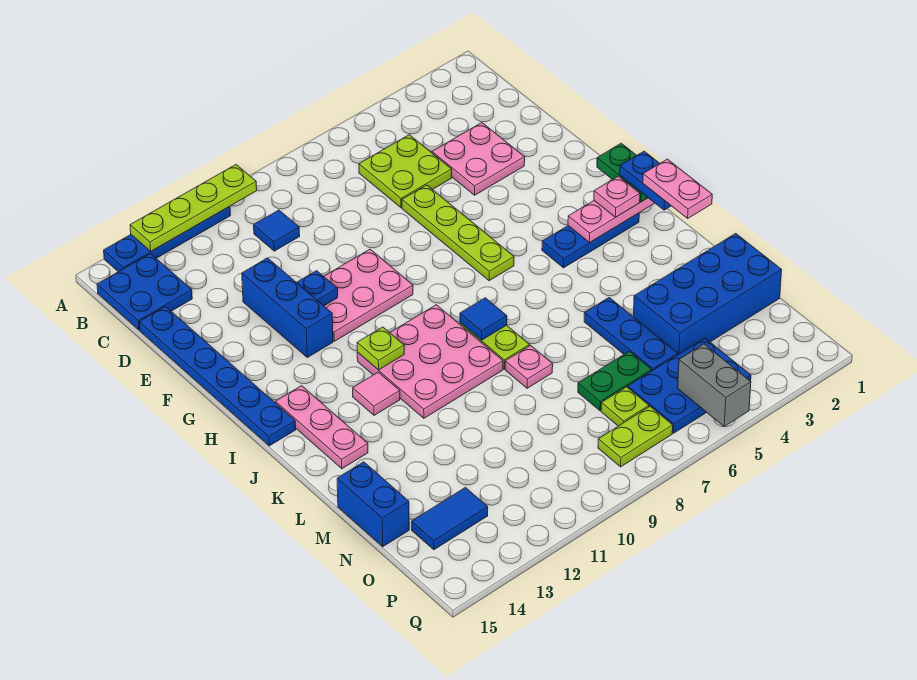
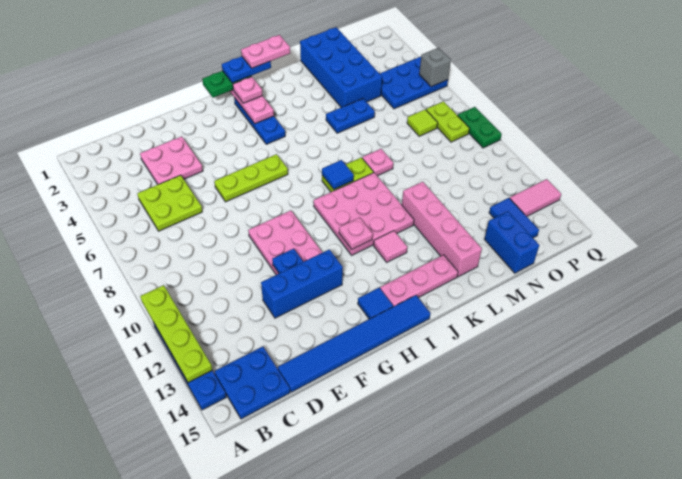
blue tile C10 level 1 -> blue tile H14 level 1
blue plate D15:I15 level 1 -> blue tile D15:I15 level 1
lime plate E6:H6 level 1 -> lime plate F6:H6 level 1
lime plate I11 level 2 -> pink plate I11 level 2
blue plate L5:N5 level 1 -> blue plate L5:M5 level 1
none -> pink brick L11:L14 level 1
blue brick M15:N15 level 1 -> blue brick N14:N15 level 1
green plate N6:N7 level 1 -> green plate Q8:Q9 level 1
blue plate O4:P6 level 1 -> blue plate O4:Q5 level 1
lime plate O7 level 1 -> lime tile O7 level 1
grey brick P5:Q5 level 2 -> grey brick Q5 level 2
none -> pink tile P13:Q13 level 1

